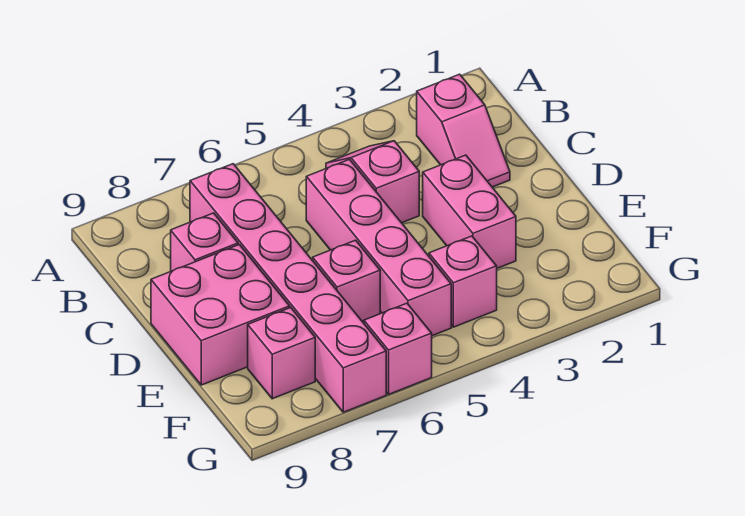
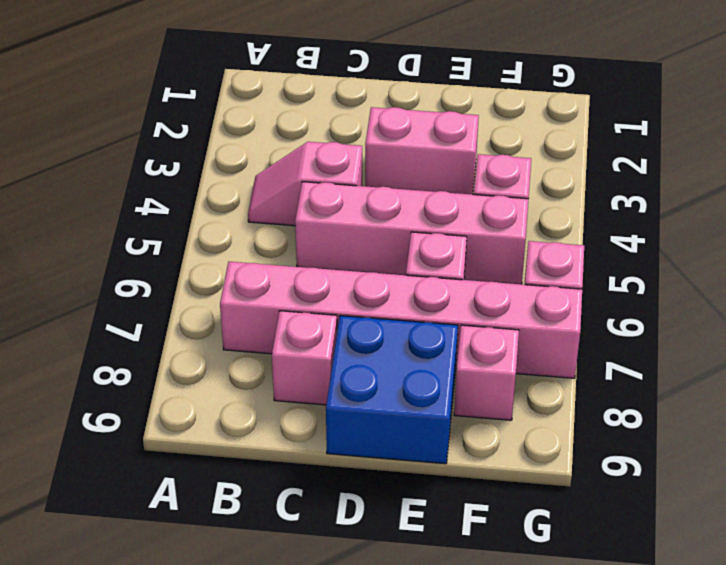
pink slope B2:C2 level 1 top B -> none
pink brick D8:E9 level 1 -> blue brick D8:E9 level 1

